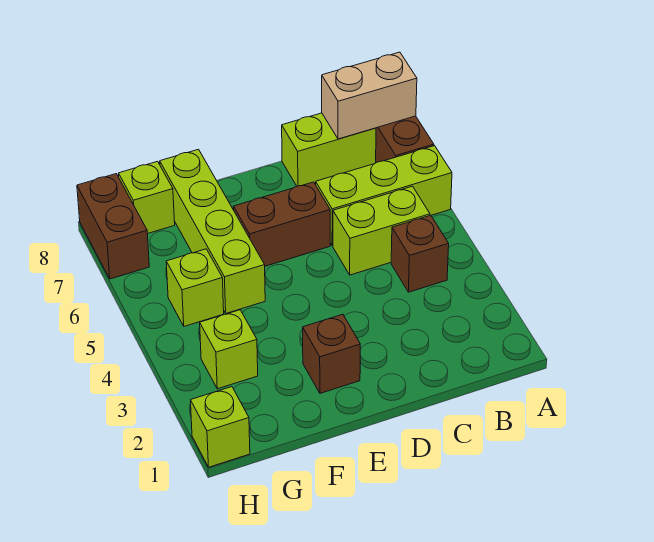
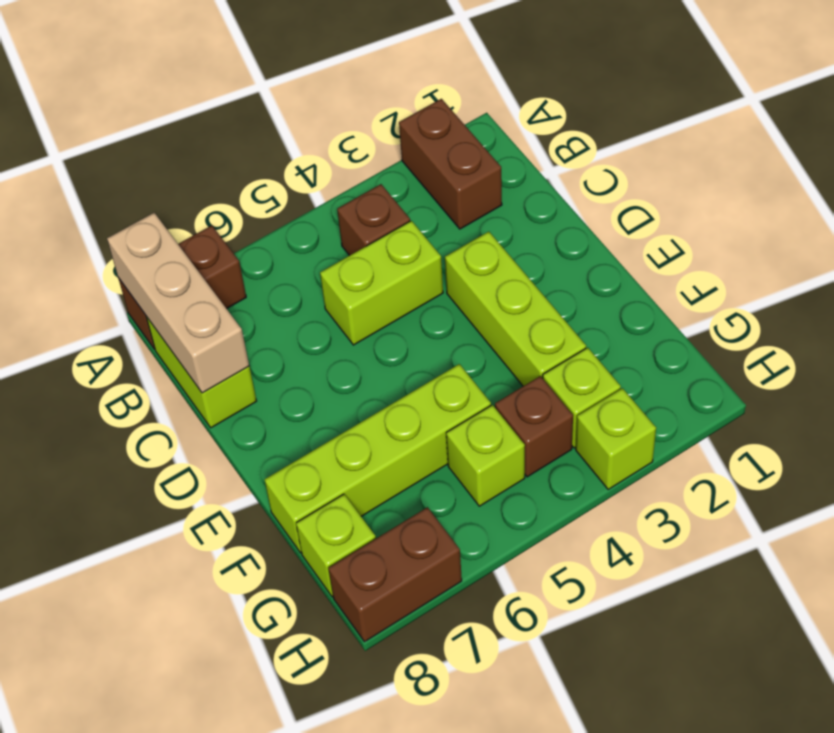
lime brick A6:C6 level 1 -> lime brick D3:F3 level 1
tan brick A8:B8 level 2 -> tan brick A8:C8 level 2
lime brick B5:C5 level 1 -> lime brick C4:C5 level 1
brown brick D6:E6 level 1 -> brown brick A2:B2 level 1
brown brick E2 level 1 -> brown brick G4 level 1
lime brick H1 level 1 -> lime brick H3 level 1

